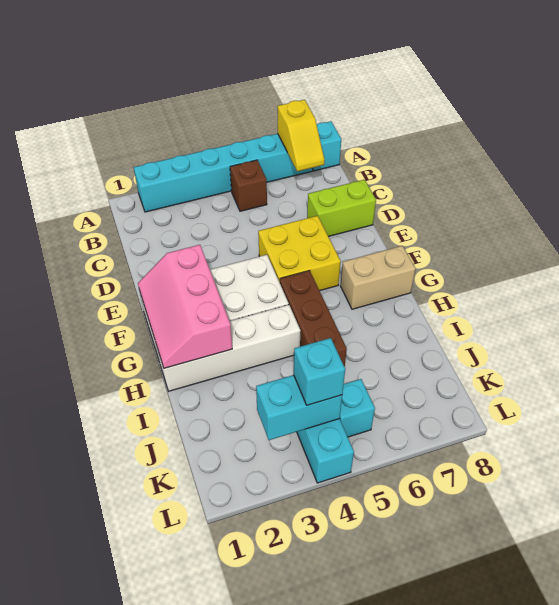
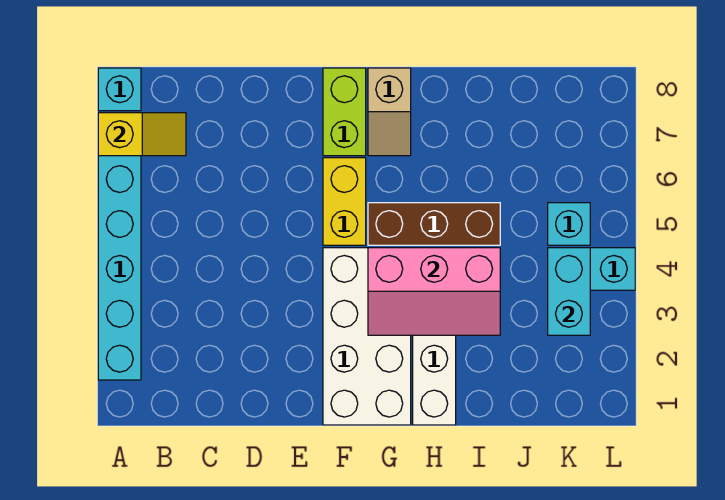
brown brick B5 level 1 -> none
lime brick D7:D8 level 1 -> lime brick F7:F8 level 1
yellow brick E5:F6 level 1 -> yellow brick F5:F6 level 1
pink slope F1:H2 level 2 top 2 -> pink slope G3:I4 level 2 top 4
tan brick G7:G8 level 1 -> tan slope G7:G8 level 1 top 8
cyan brick K4 level 3 -> none

